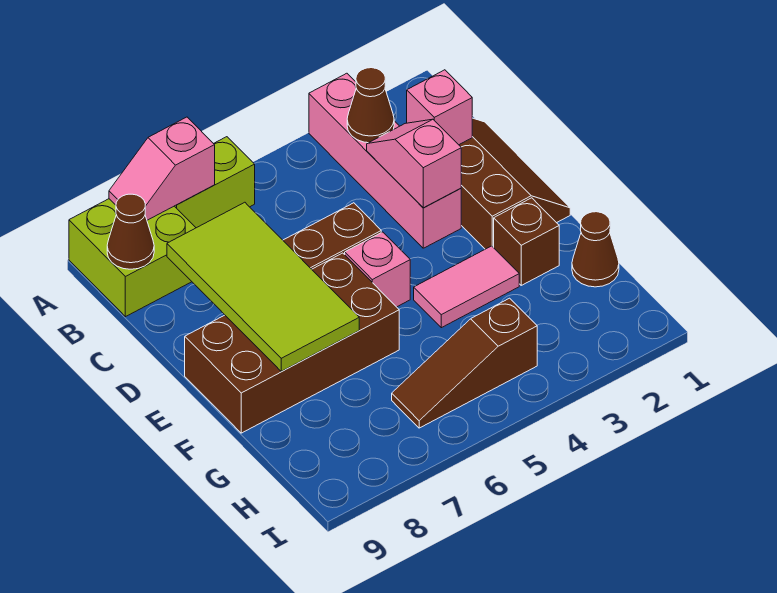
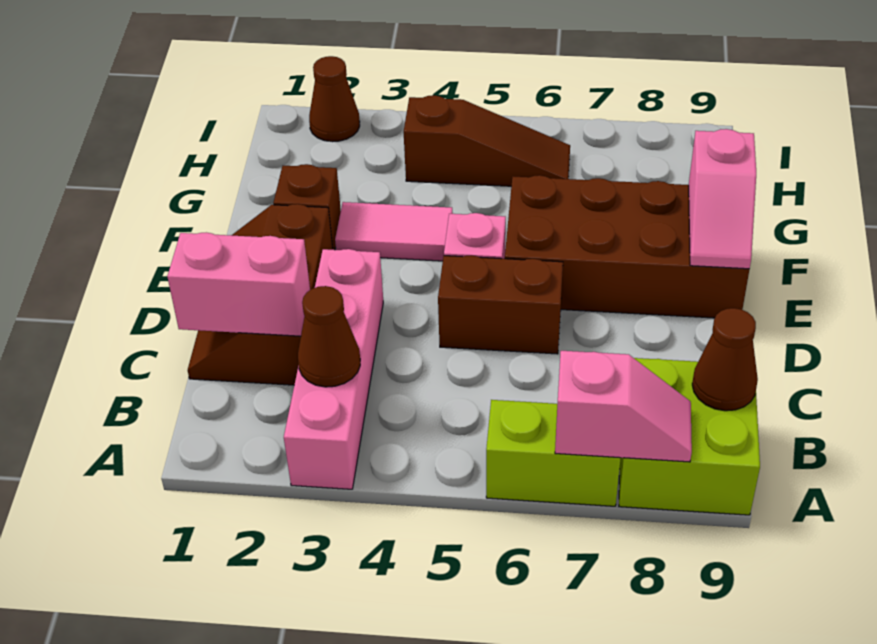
pink brick C2 level 2 -> pink brick C1:C2 level 2
pink slope C3:D3 level 2 top D -> pink slope E9:F9 level 2 top F
lime tile C7:F8 level 2 -> none
brown cone G1 level 1 -> brown cone I2 level 1

